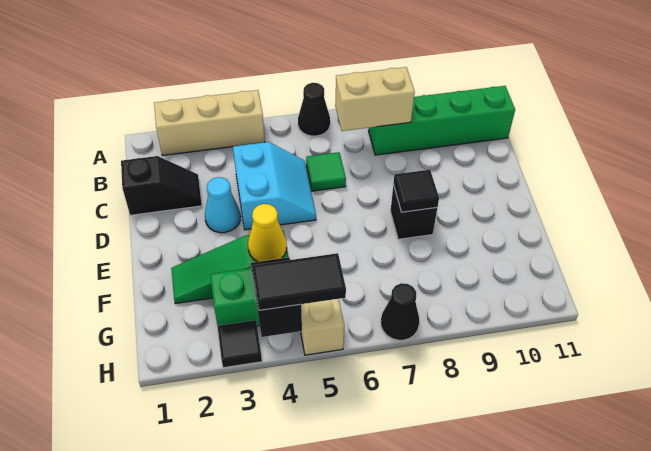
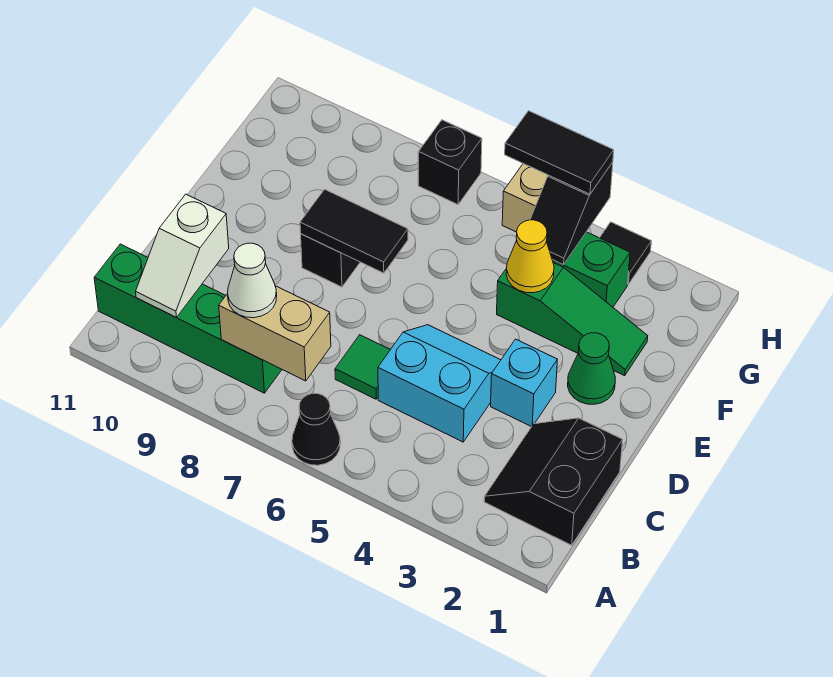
tan brick A2:A4 level 1 -> none
none -> white cone B8 level 3
none -> white slope B10:C10 level 2 top C
black slope C1:C2 level 1 top 1 -> black slope B1:C2 level 1 top 1
cyan slope C4:D5 level 1 top 4 -> cyan slope C4:D5 level 1 top C
cyan cone D3 level 1 -> cyan brick D3 level 1
none -> green cone E2 level 1
black tile E8 level 2 -> black tile E7:E8 level 2
black cone H7 level 1 -> black brick H7 level 1

